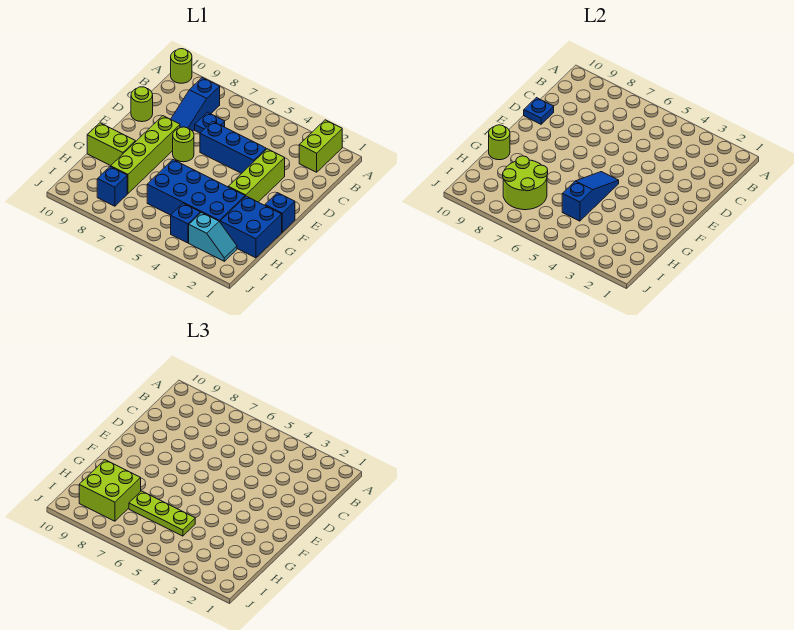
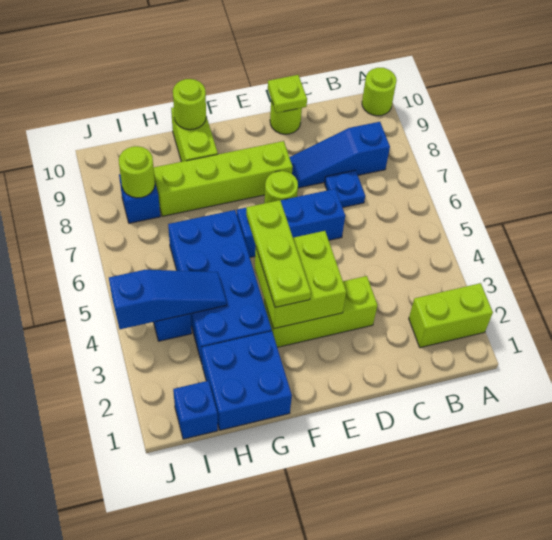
blue brick D4:D6 level 1 -> blue brick D6:F6 level 1
blue plate D10 level 2 -> lime plate D10 level 2
blue brick F1 level 1 -> blue brick I1 level 1
blue slope F5:H5 level 2 top H -> blue slope H4:J4 level 2 top J
lime plate H5:H7 level 3 -> lime plate F3:F5 level 3
lime round brick H7:I8 level 2 -> lime round brick I8 level 2
lime brick H8:I9 level 3 -> lime brick E3:F4 level 2
cyan slope I2:I3 level 1 top 3 -> none

